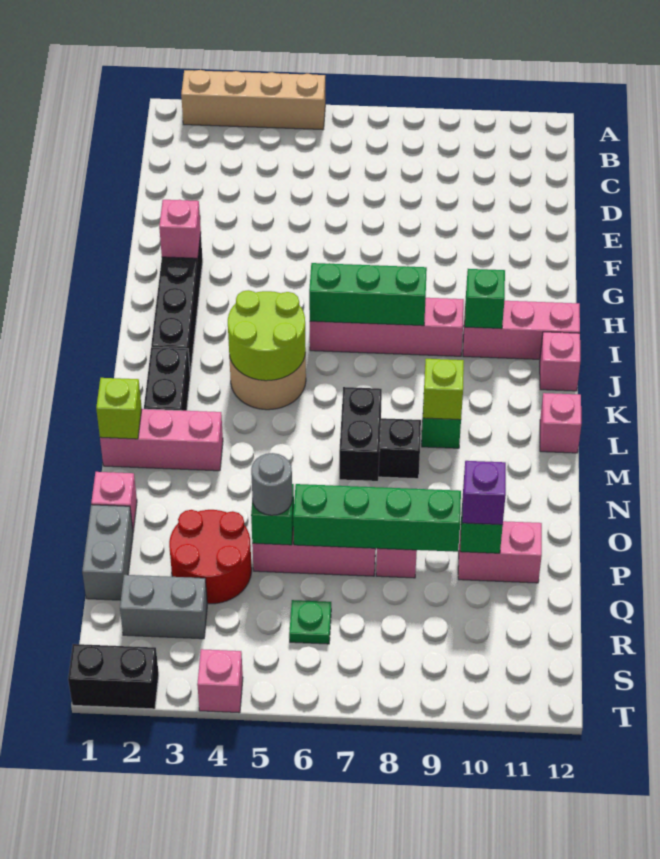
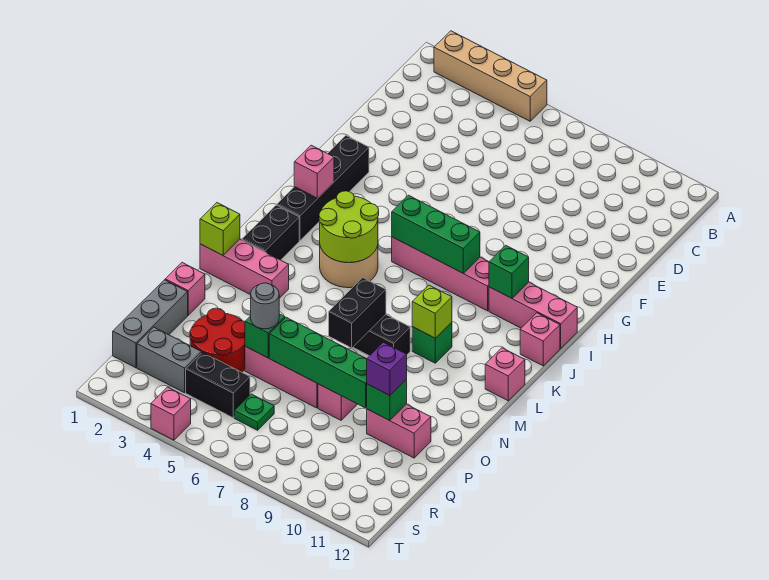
pink brick G2 level 2 -> pink brick I2 level 2
grey brick P1:Q1 level 1 -> grey brick P1:R1 level 1
black brick T1:T2 level 1 -> black brick R4:R5 level 1

